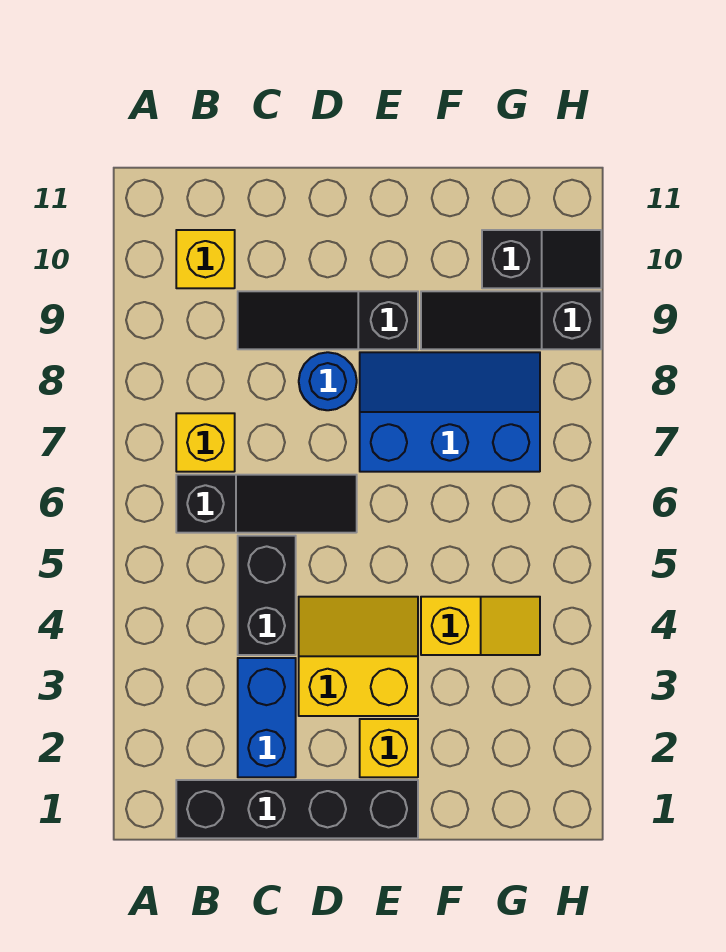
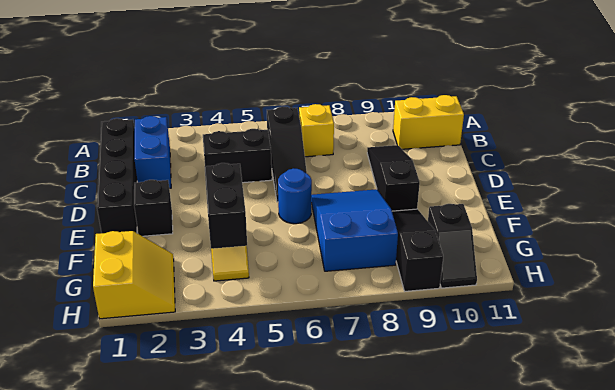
yellow brick B10 level 1 -> yellow brick B10:B11 level 1
blue brick C2:C3 level 1 -> blue brick B2:C2 level 1
yellow slope D3:E4 level 1 top 3 -> yellow slope G1:H2 level 1 top 1
blue round brick D8 level 1 -> blue round brick E6 level 1
yellow brick E2 level 1 -> black brick E2 level 1
blue slope E7:G8 level 1 top 7 -> blue slope E7:G8 level 1 top G
none -> black brick F4:G4 level 2

